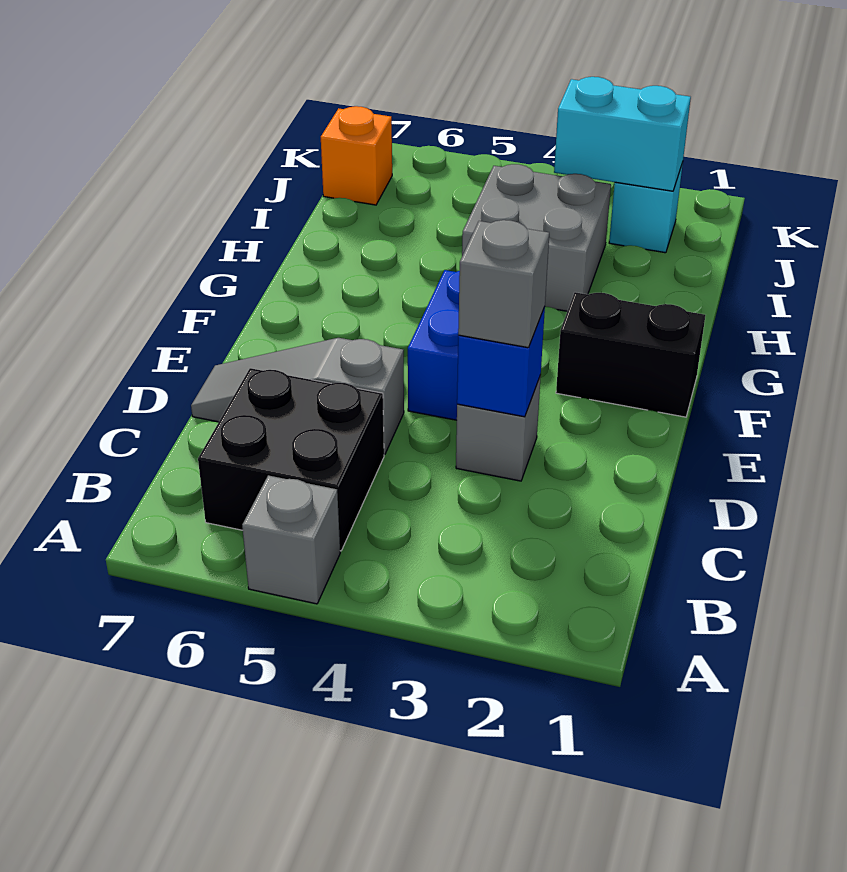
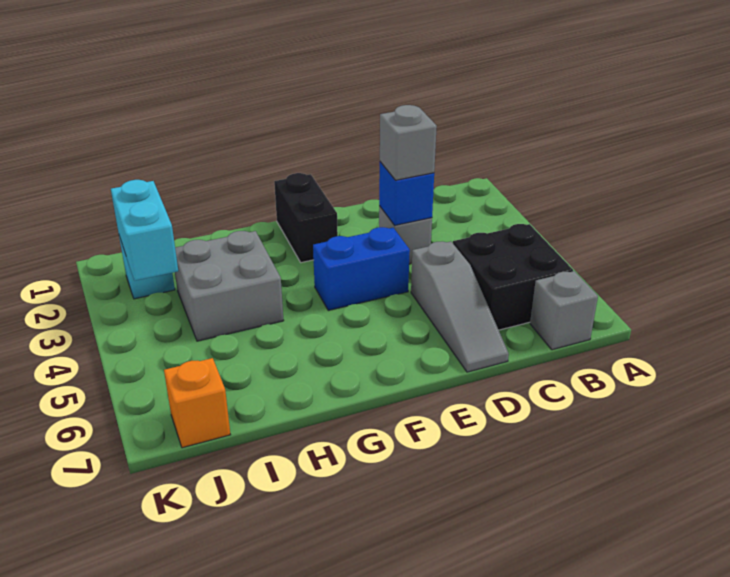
grey brick A5 level 1 -> grey brick B7 level 1

